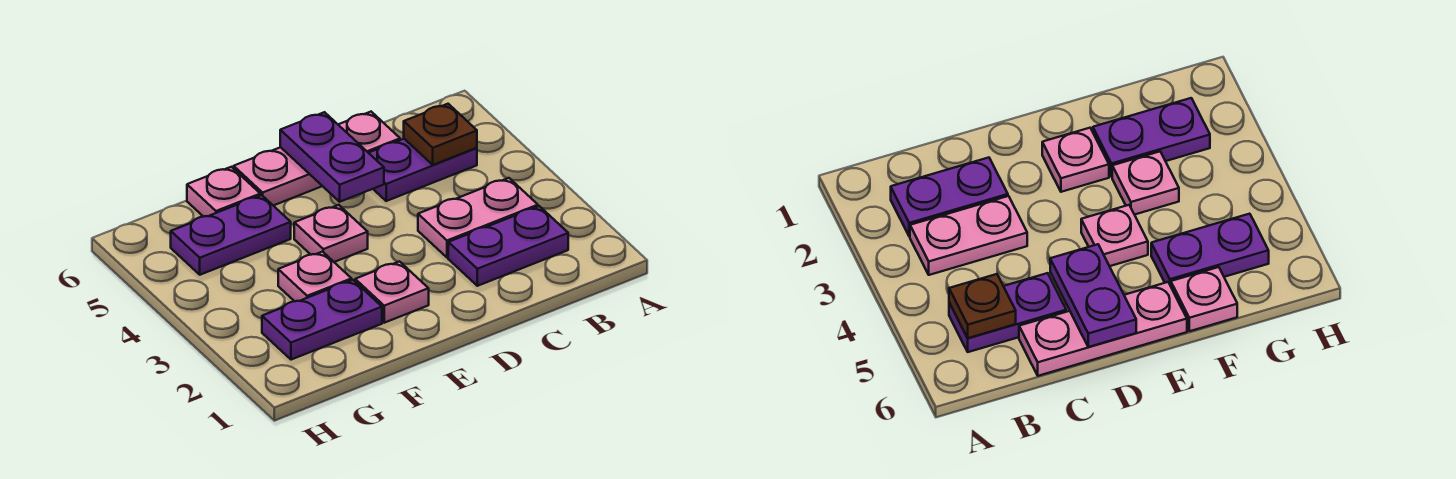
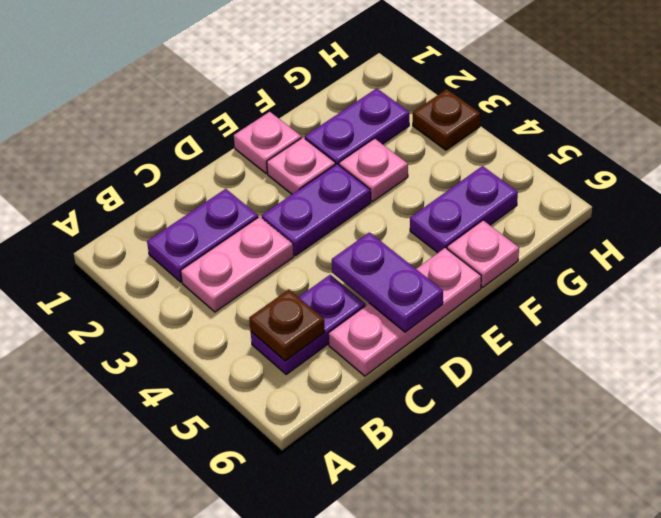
none -> purple plate D3:E3 level 1
pink plate E4 level 1 -> pink plate E1 level 1
none -> brown plate H3 level 1

